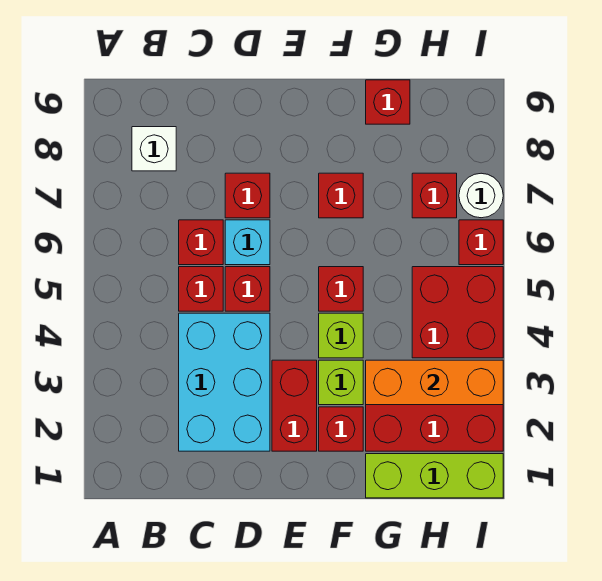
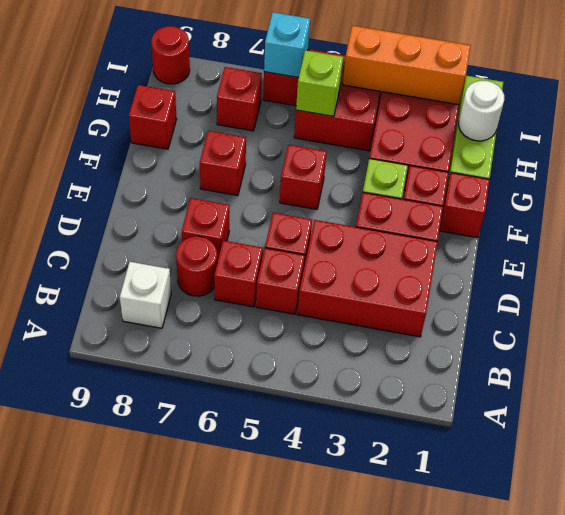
cyan brick C2:D4 level 1 -> red brick C2:D4 level 1
none -> red round brick C7 level 1
cyan brick D6 level 1 -> cyan brick I6 level 2
none -> red brick F1 level 1
lime brick F4 level 1 -> lime brick H5 level 2
orange brick G3:I3 level 2 -> orange brick I2:I4 level 2
white round brick I7 level 1 -> white round brick H1 level 2
none -> red round brick I9 level 1

